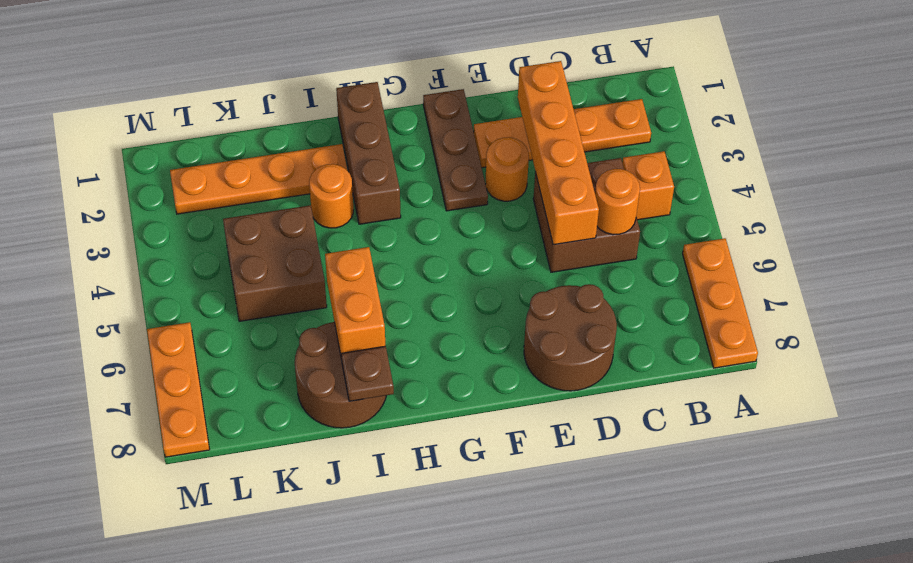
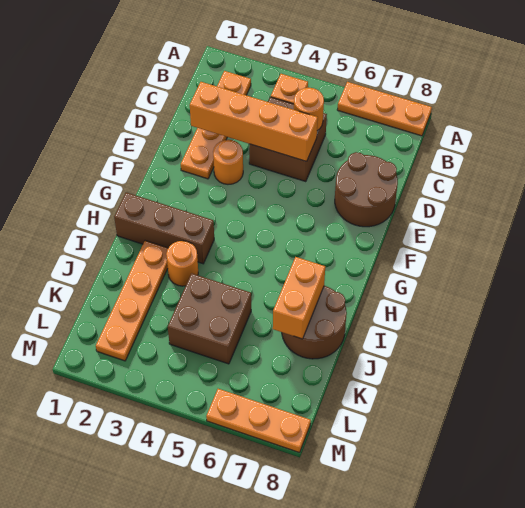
brown plate F1:F3 level 1 -> none
orange brick I6:I7 level 2 -> orange brick I7:J7 level 2
brown plate I8 level 2 -> none

